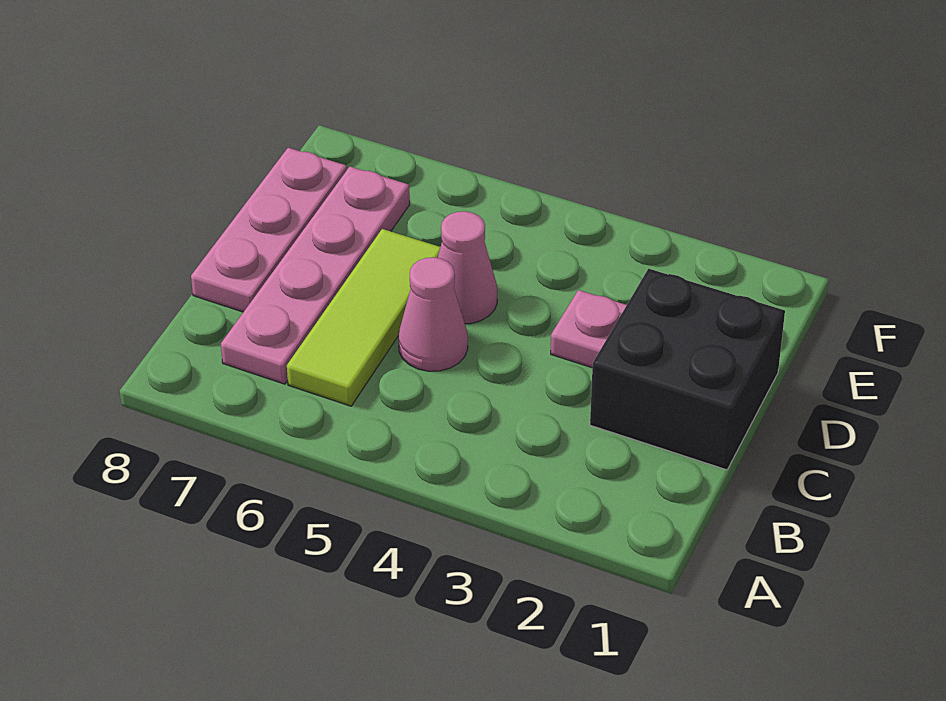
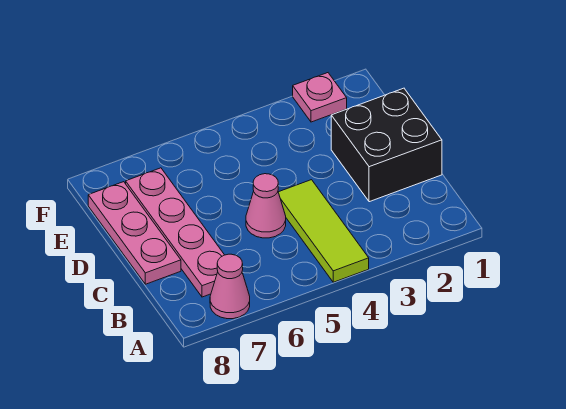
lime tile B6:D6 level 1 -> lime tile A4:C4 level 1
pink plate D3 level 1 -> pink plate F2 level 1
pink cone D5 level 1 -> pink cone A7 level 1

